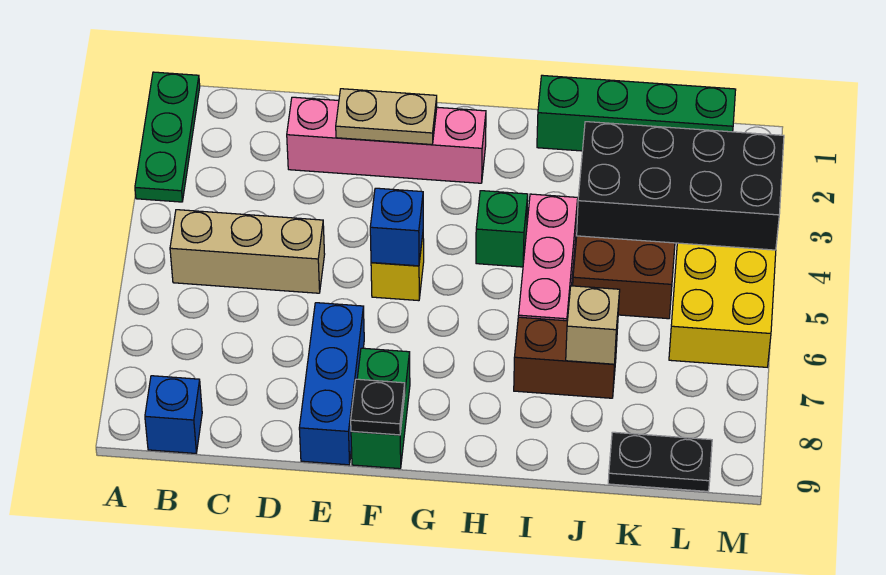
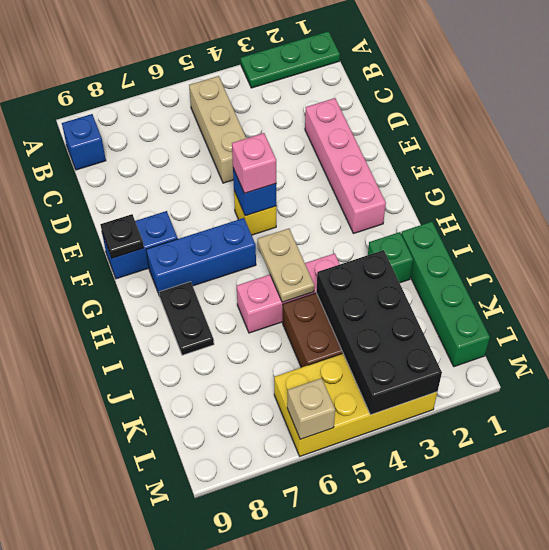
tan plate E2:F2 level 2 -> tan plate H5:I5 level 2
blue brick E7:E9 level 1 -> blue brick G6:G8 level 1
none -> pink brick F5 level 3
green brick F8:F9 level 1 -> blue brick F8:F9 level 1
green brick H4 level 1 -> green brick I2 level 1
brown brick I7:J7 level 1 -> none
tan brick J7 level 2 -> tan brick M6 level 2
black plate K9:L9 level 1 -> black plate H8:I8 level 1

